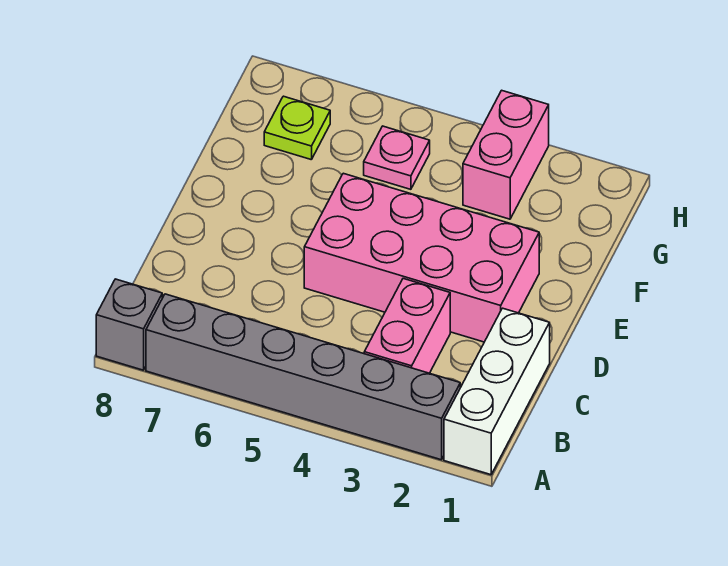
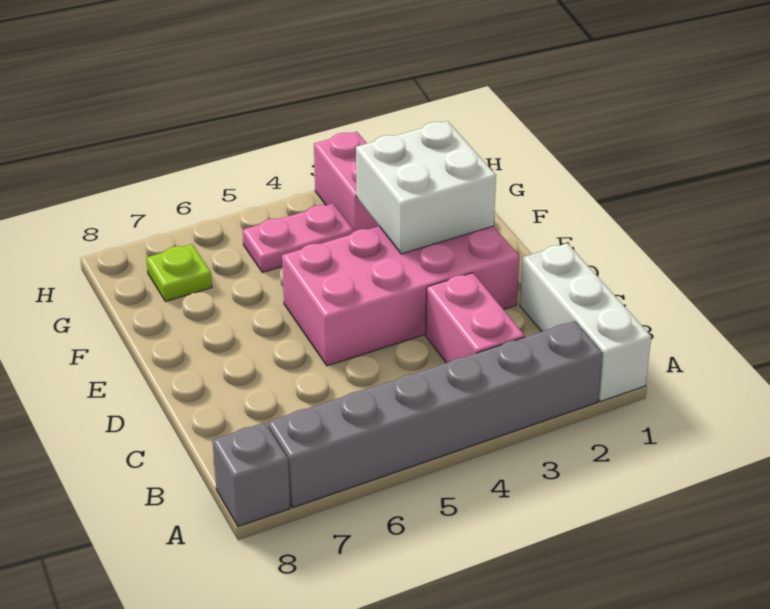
none -> white brick E2:F3 level 2
pink plate G5 level 1 -> pink plate G4:G5 level 1

